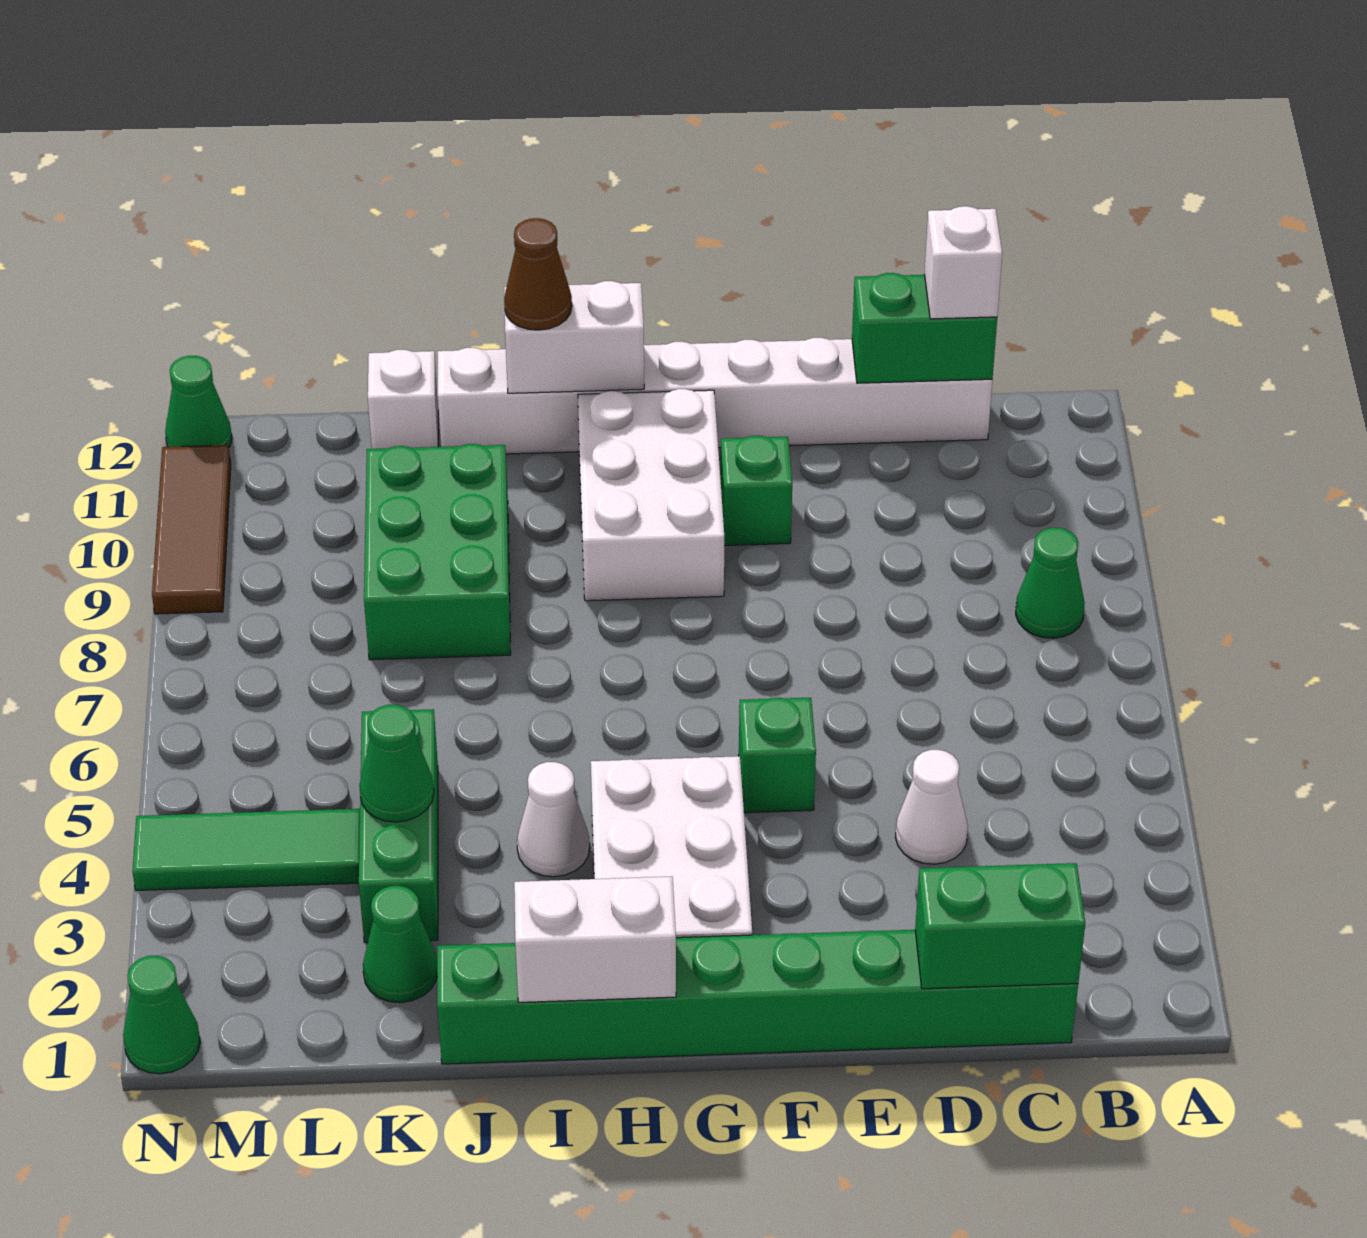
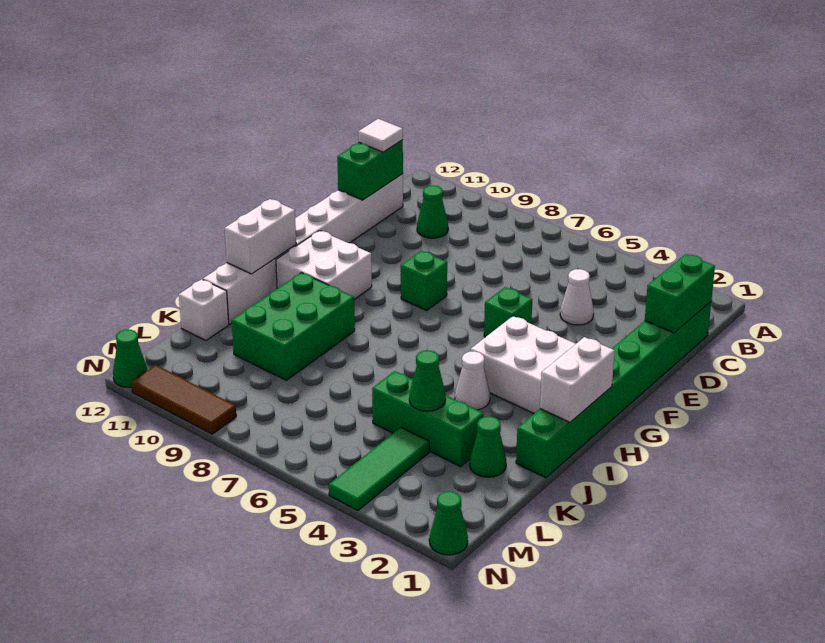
green cone B8 level 1 -> green cone C10 level 1
white brick C12 level 3 -> white tile C12 level 3
green brick F10 level 1 -> green brick F8 level 1
white brick G9:H11 level 1 -> white brick G10:H11 level 1
brown cone I12 level 3 -> none
green brick J8:K10 level 1 -> green brick I9:K10 level 1

